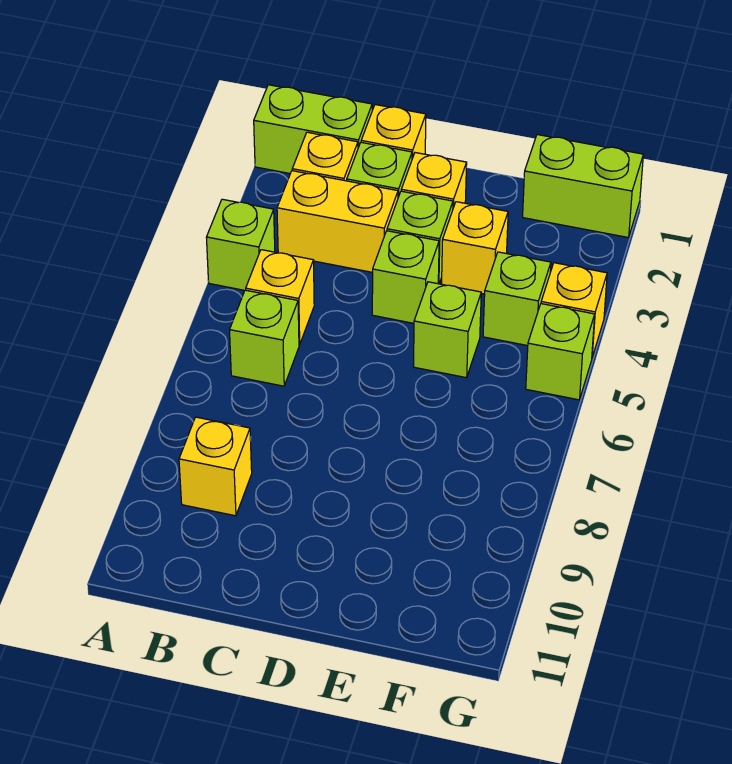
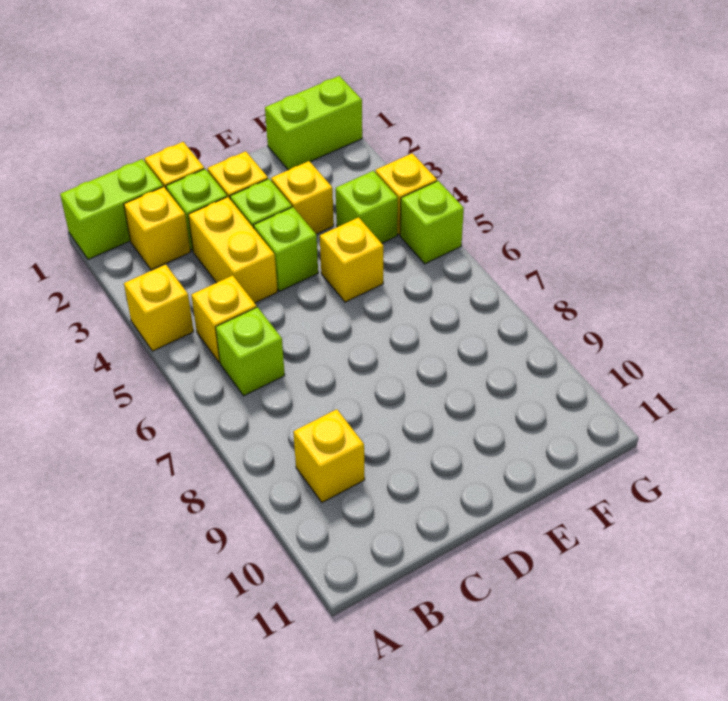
lime brick A4 level 1 -> yellow brick A4 level 1
yellow brick B3:C3 level 1 -> yellow brick C3:C4 level 1
lime brick E5 level 1 -> yellow brick E5 level 1

